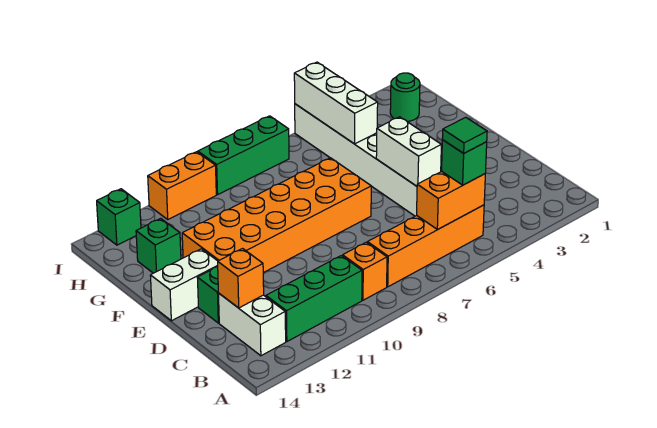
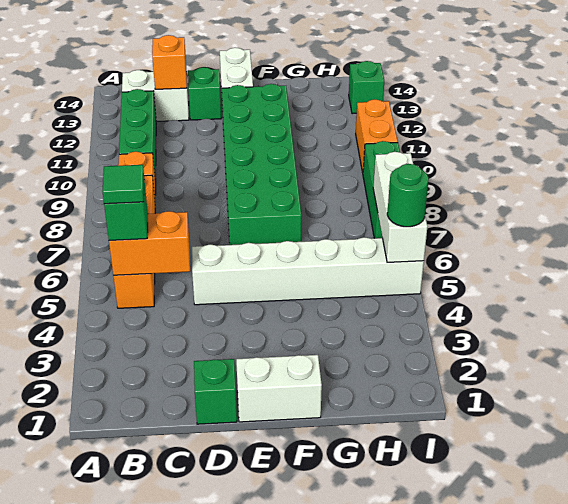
orange brick B5:B6 level 2 -> orange brick B5:C5 level 2
white brick D5:E5 level 2 -> white brick E1:F1 level 1
orange brick E7:F12 level 1 -> green brick E7:F12 level 1
white brick G5:I5 level 2 -> white brick I5:I7 level 2
green brick G13 level 1 -> green brick D1 level 1
green round brick H2 level 1 -> green round brick I5 level 3

